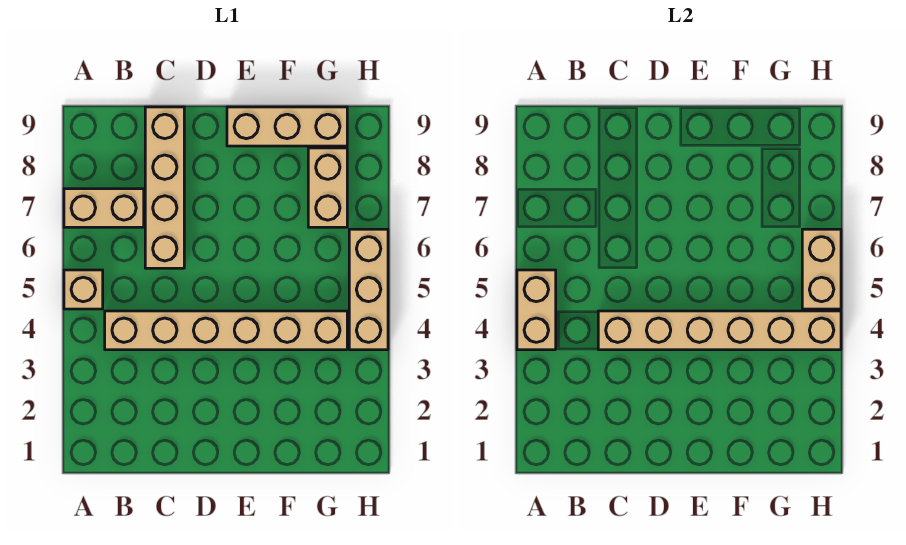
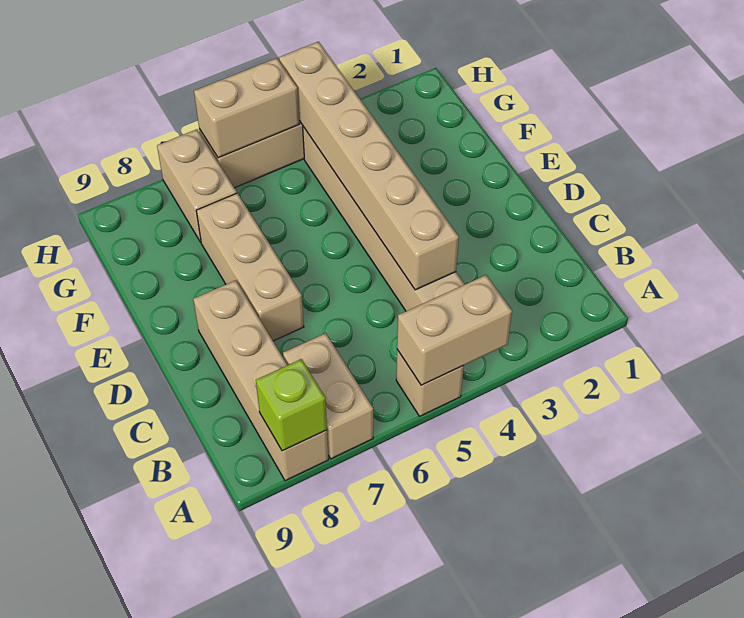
none -> lime brick A8 level 2
tan brick C6:C9 level 1 -> tan brick A8:D8 level 1
tan brick E9:G9 level 1 -> tan brick D7:F7 level 1
tan brick G7:G8 level 1 -> tan brick G7:H7 level 1

